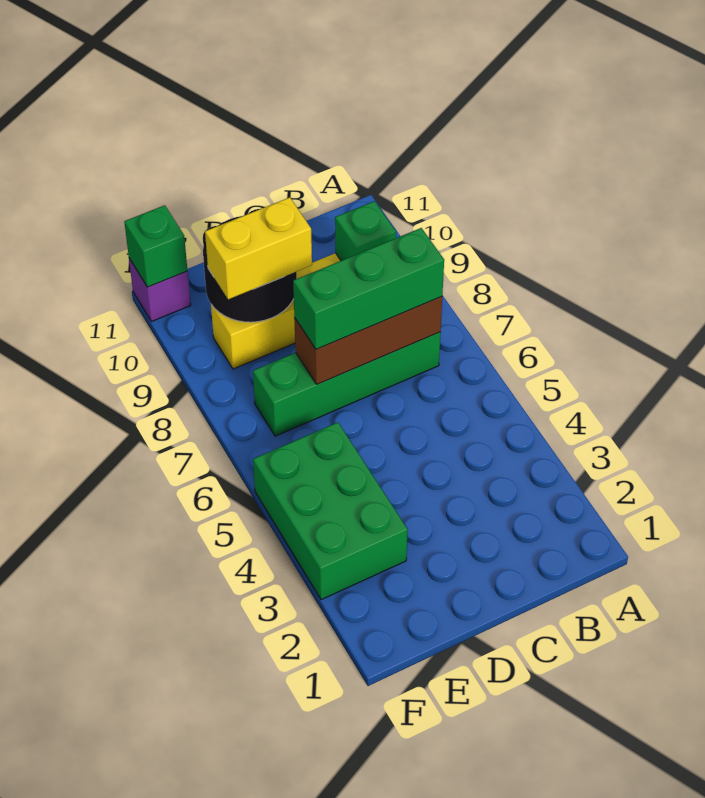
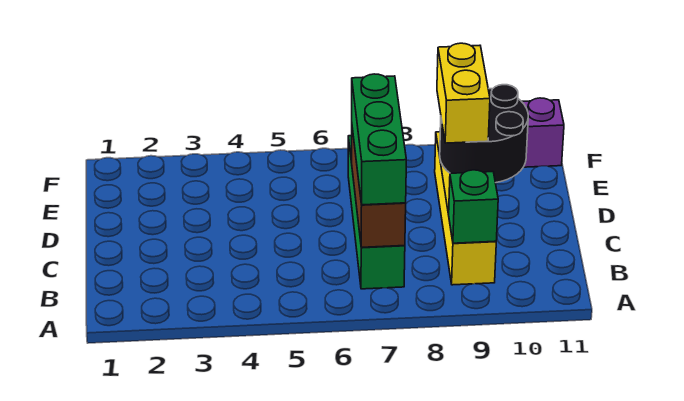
green brick E3:F5 level 1 -> none
green brick F11 level 2 -> none

